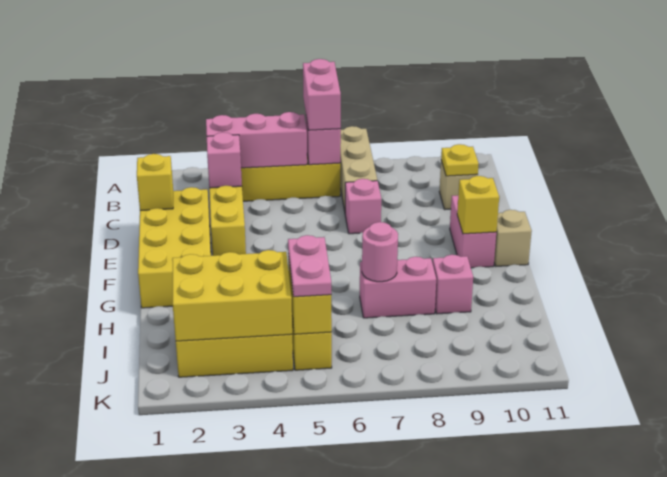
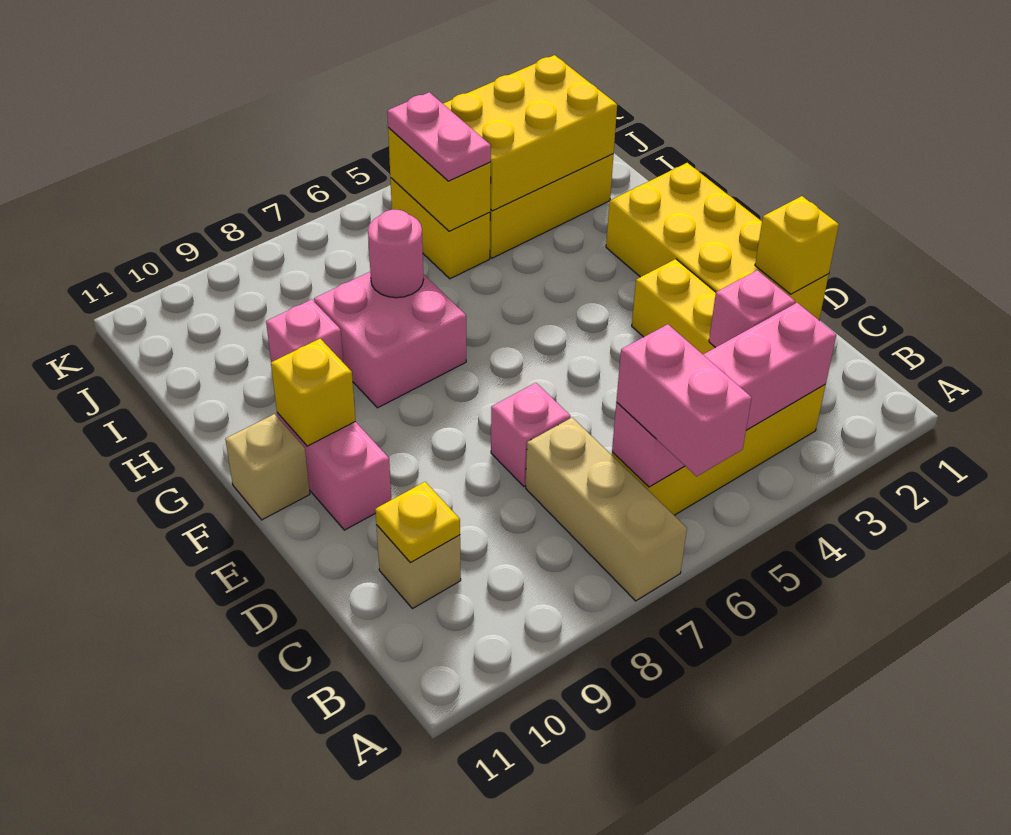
pink brick H7:H8 level 1 -> pink brick G7:H8 level 1

